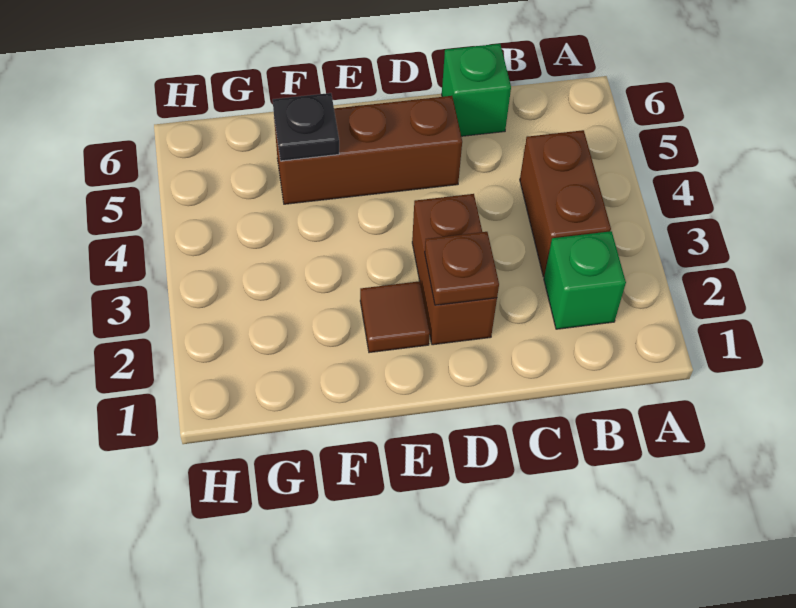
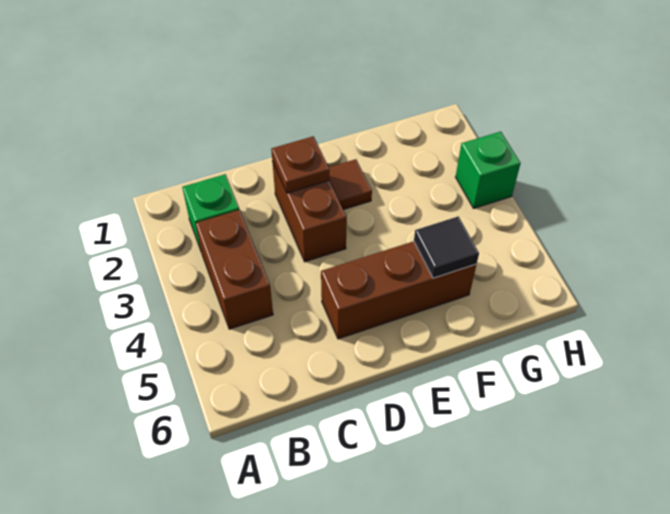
green brick C6 level 1 -> green brick H3 level 1
black plate F5 level 2 -> black tile F5 level 2

